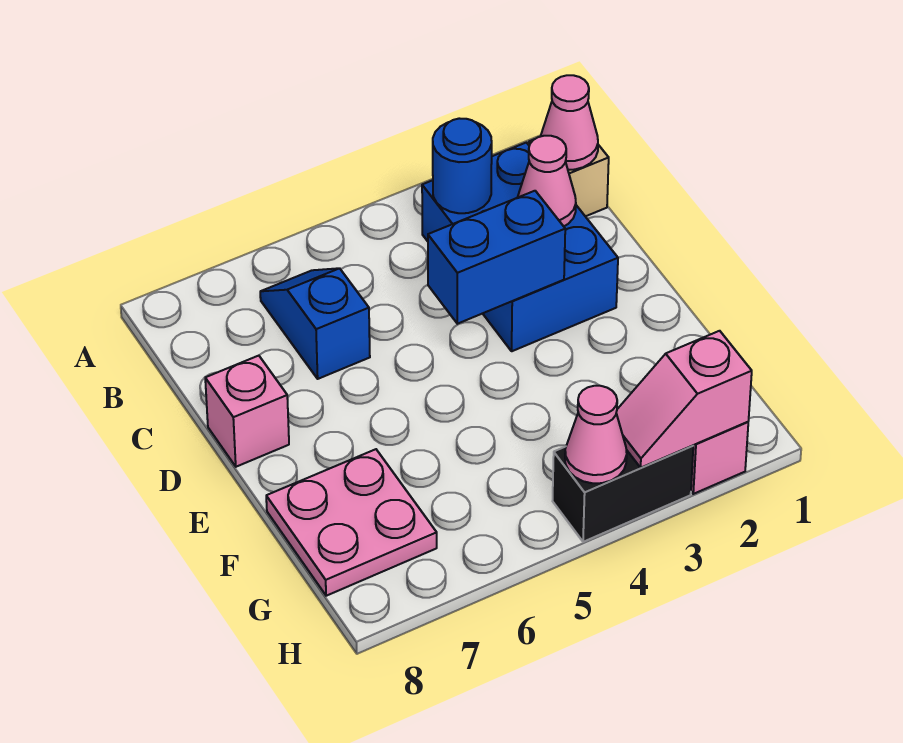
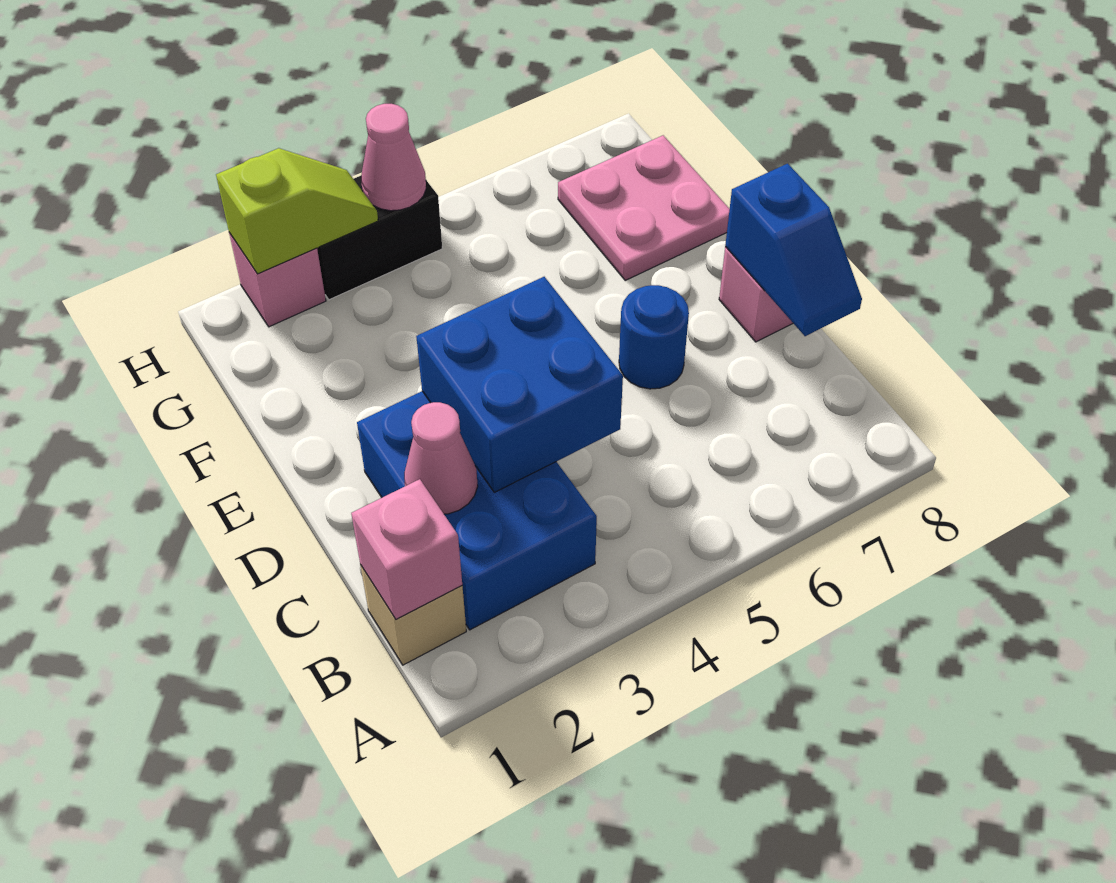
pink cone B1 level 2 -> pink brick B1 level 2
blue round brick B3 level 2 -> blue round brick D6 level 1
blue slope B6:C6 level 1 top C -> blue slope C8:D8 level 2 top D
blue brick D3:D4 level 2 -> blue brick C3:D4 level 2
pink slope H2:H3 level 2 top 2 -> lime slope H2:H3 level 2 top 2

